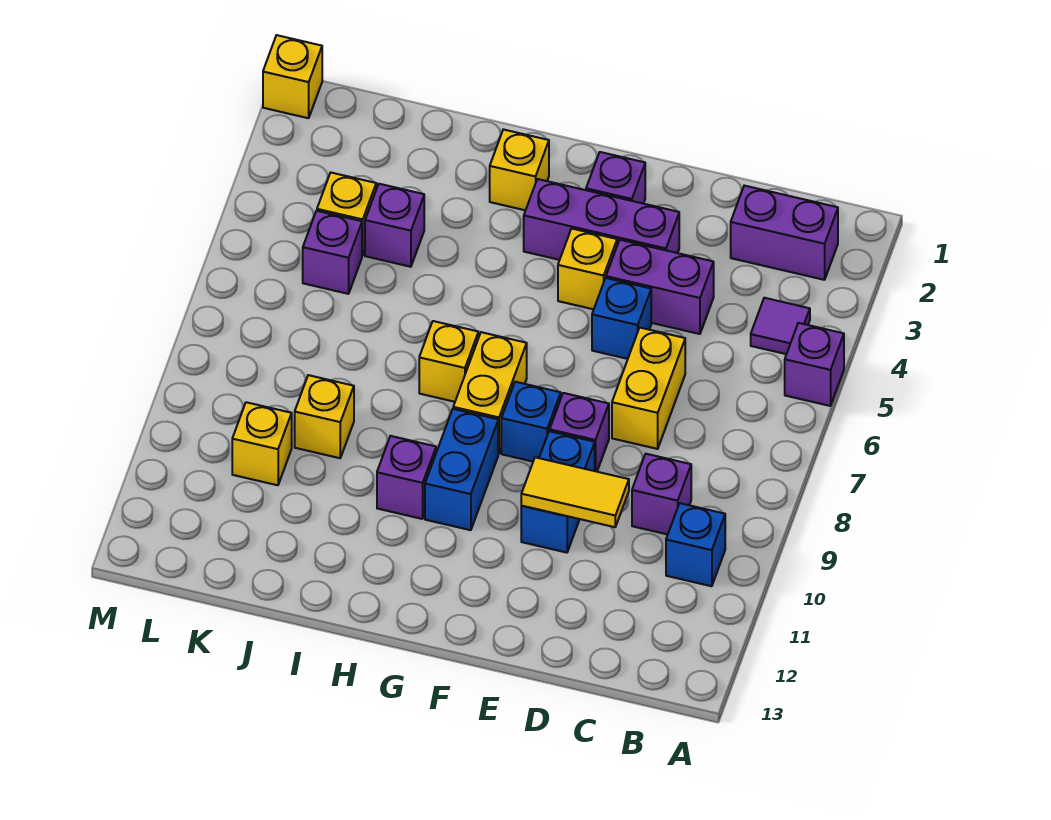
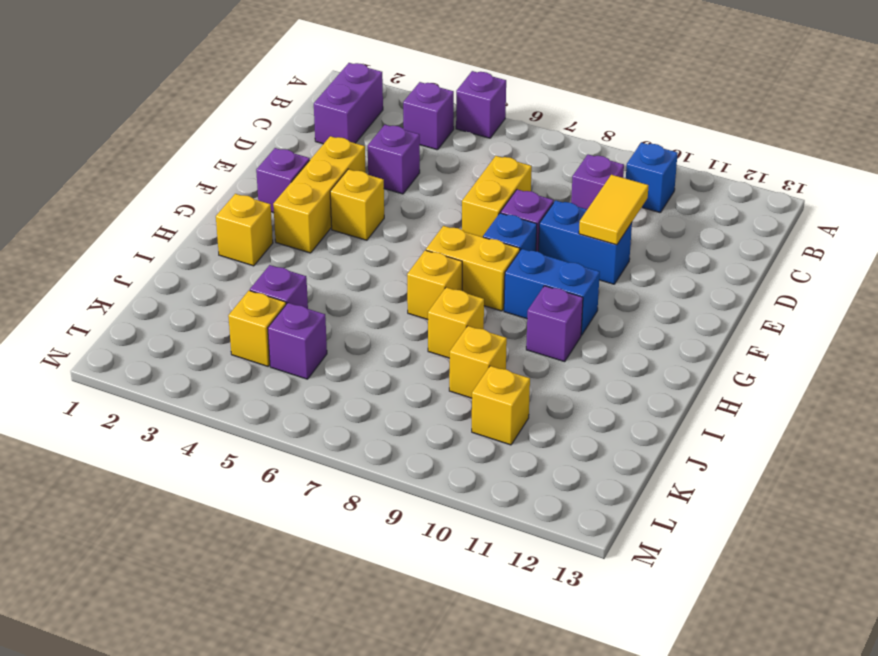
purple tile B4 level 1 -> purple brick B4 level 1
purple brick D4:E4 level 1 -> purple brick D4 level 1
yellow brick D6:D7 level 1 -> yellow brick D7:E7 level 1
purple brick E3:G3 level 1 -> yellow brick E3:G3 level 1
blue brick E5 level 1 -> none
yellow brick M1 level 1 -> yellow brick I8 level 1

